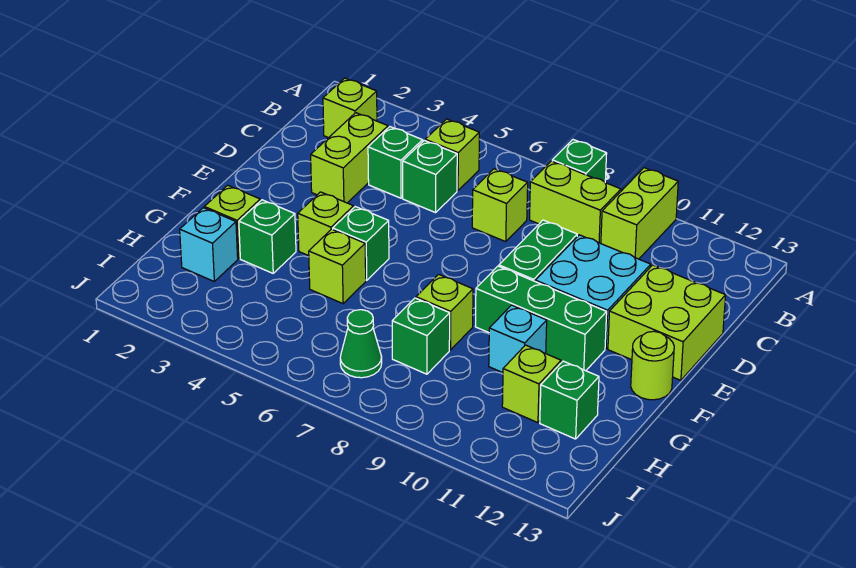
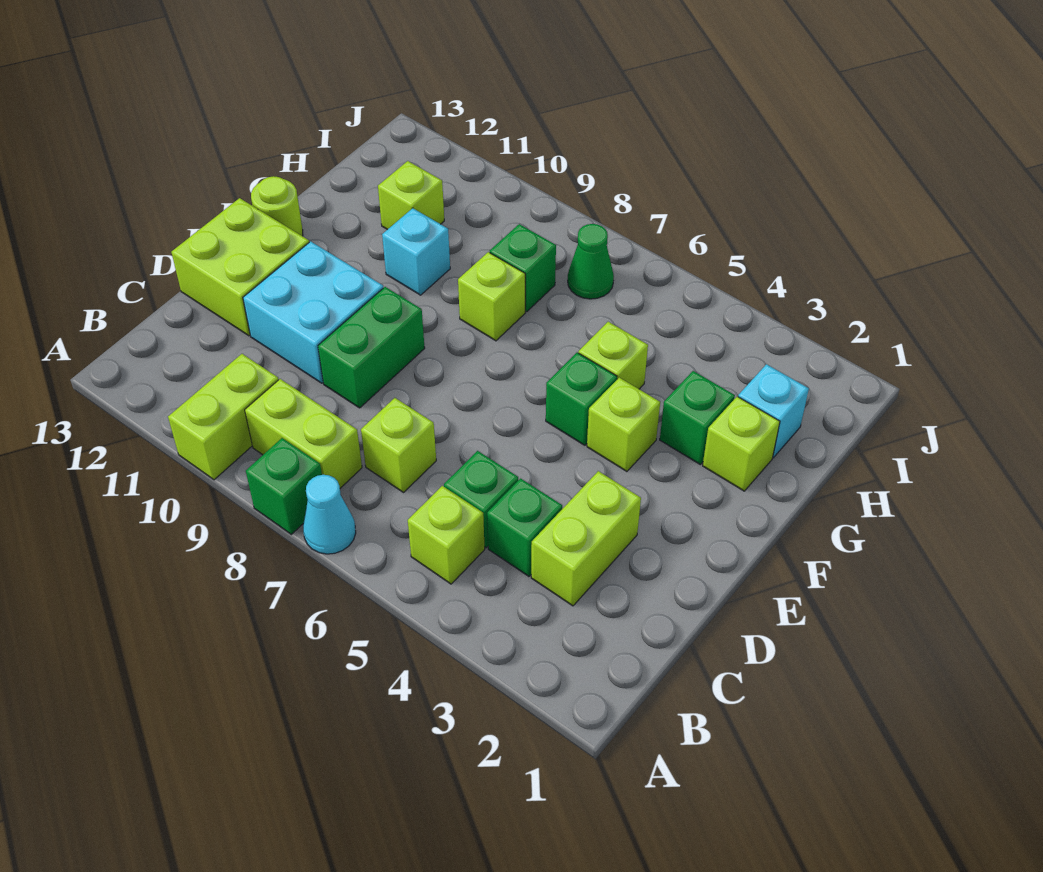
none -> cyan cone A7 level 1
lime brick B2 level 1 -> none
green brick F9:F11 level 1 -> none
green brick H12 level 1 -> none

